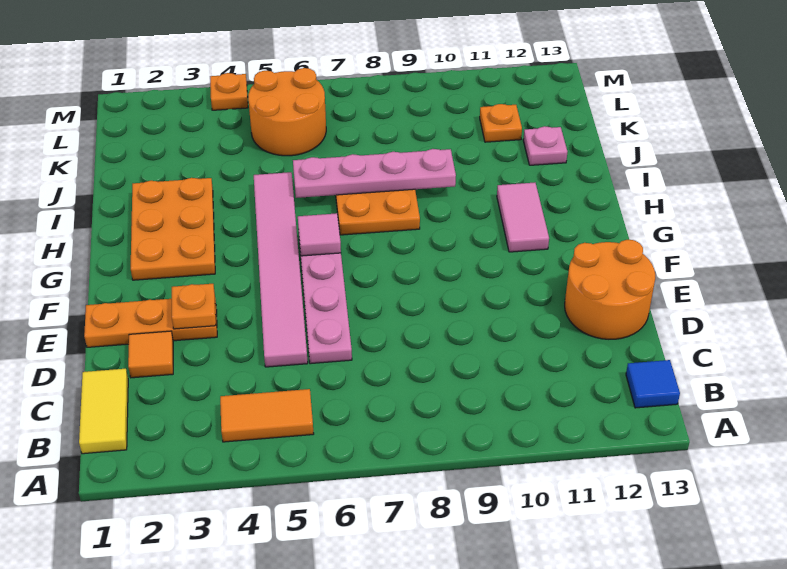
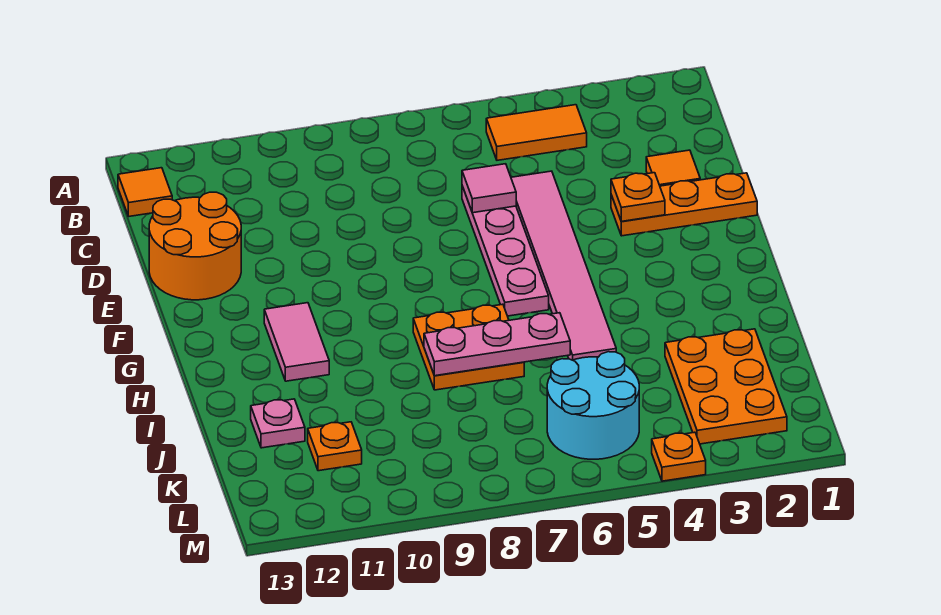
yellow tile B1:C1 level 1 -> none
blue tile B13 level 1 -> orange tile B13 level 1
orange plate G2:I3 level 1 -> orange plate J2:L3 level 1
pink tile G6 level 2 -> pink tile D6 level 2
pink plate I6:I9 level 2 -> pink plate I6:I8 level 2
orange round brick K5:L6 level 1 -> cyan round brick K5:L6 level 1

